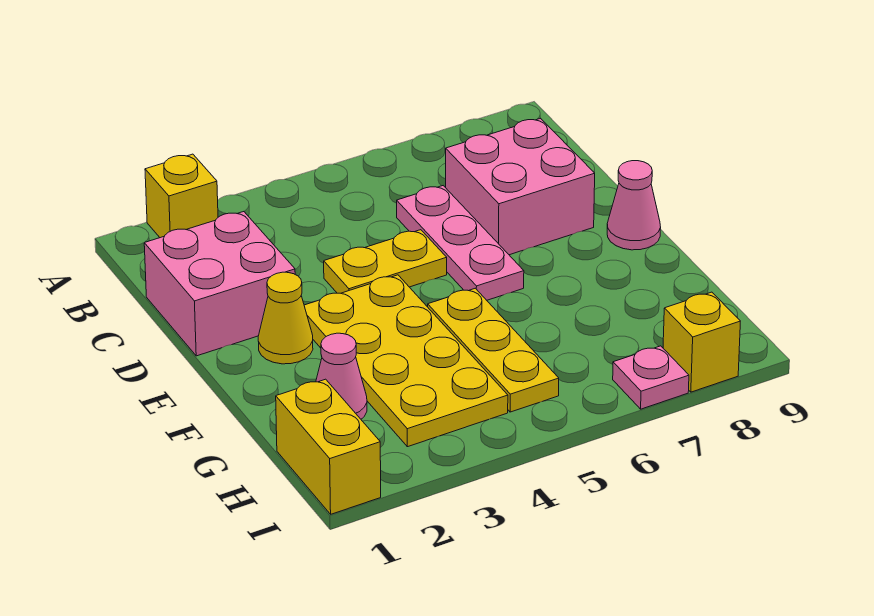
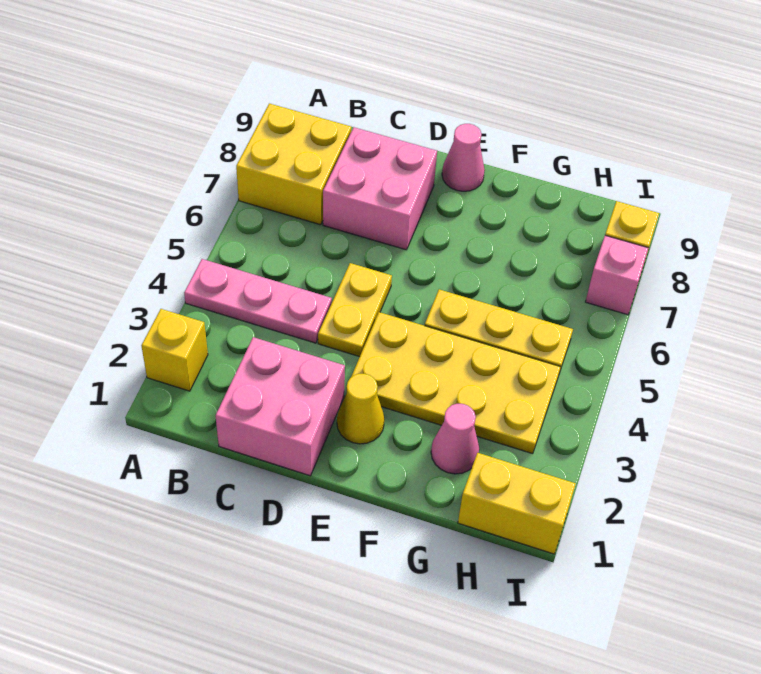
none -> yellow brick A7:B8 level 1
pink plate C6:E6 level 1 -> pink plate A4:C4 level 1
pink plate I7 level 1 -> pink brick I7 level 1

